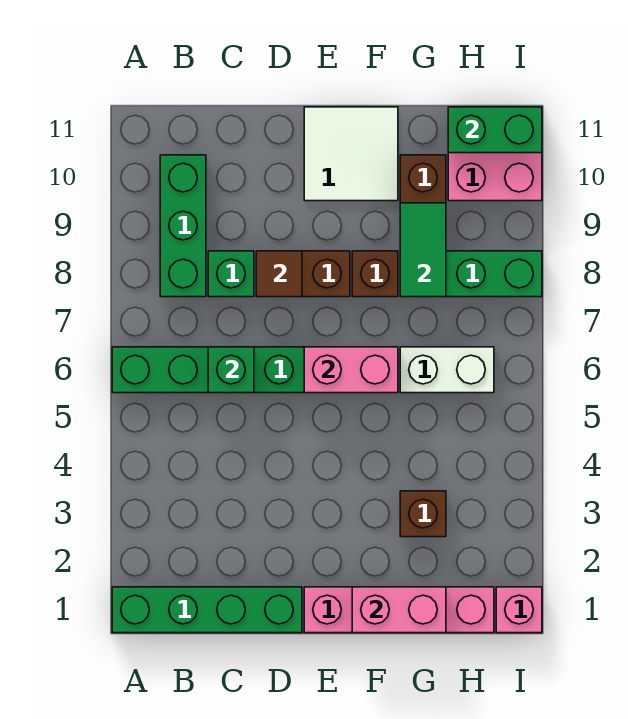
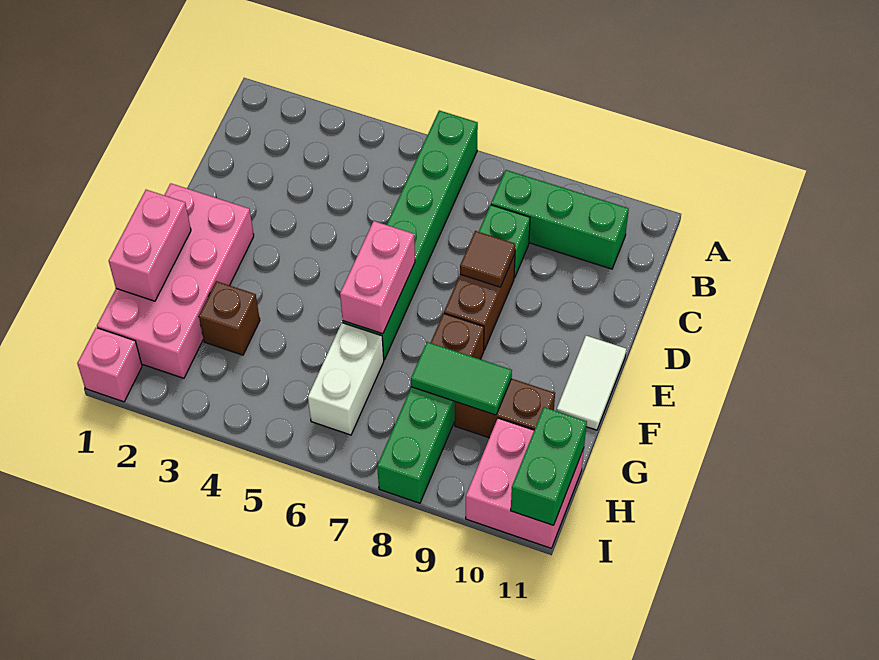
green brick A1:D1 level 1 -> none
green brick C6 level 2 -> none
pink brick E1:H1 level 1 -> pink brick E1:H2 level 1
white tile E10:F11 level 1 -> white tile E11:F11 level 1

